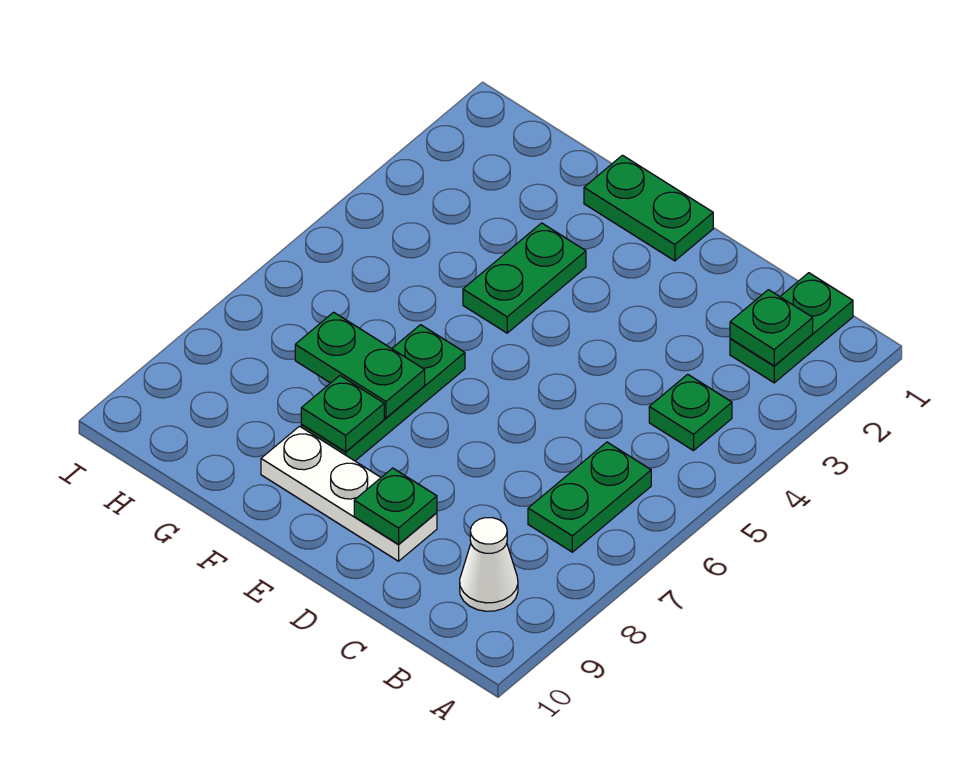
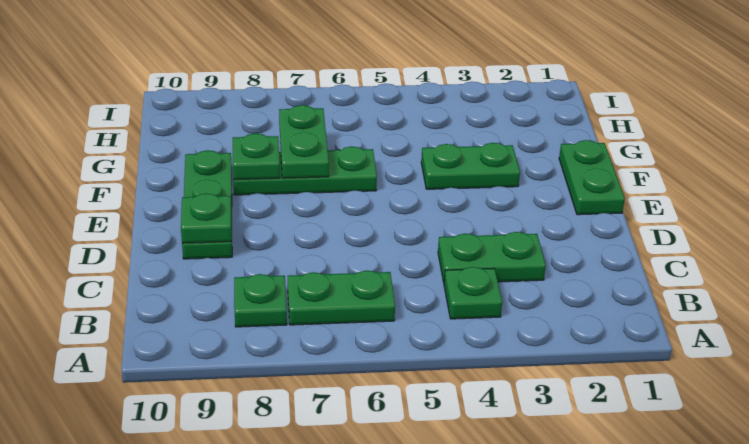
green plate B1:B2 level 1 -> green plate C3:C4 level 1
green plate B2 level 2 -> green plate B8 level 1
white cone B9 level 1 -> none
white plate D9:F9 level 1 -> green plate D9:F9 level 1

